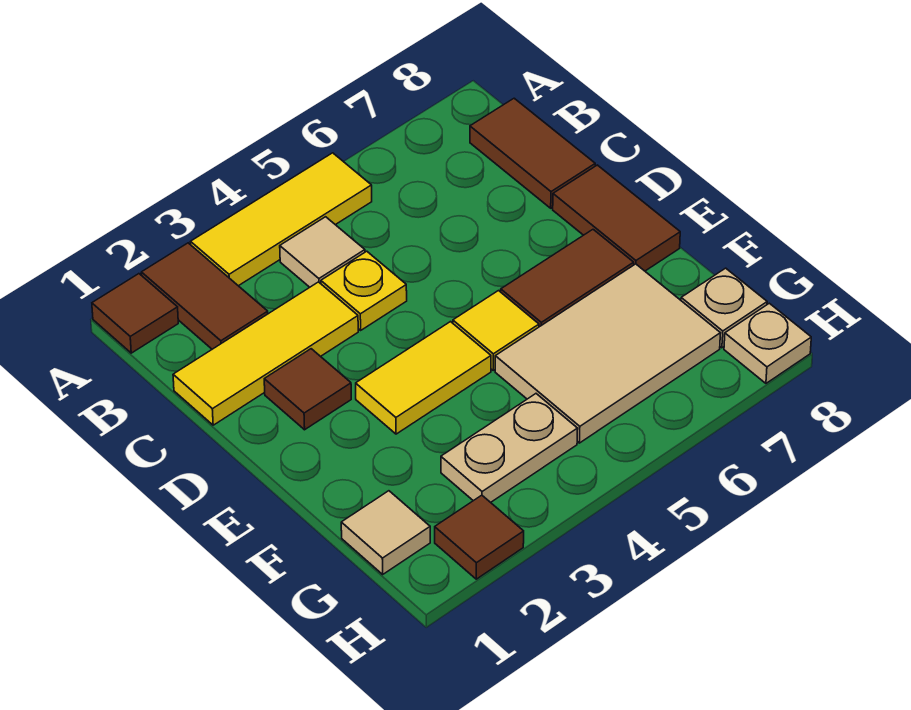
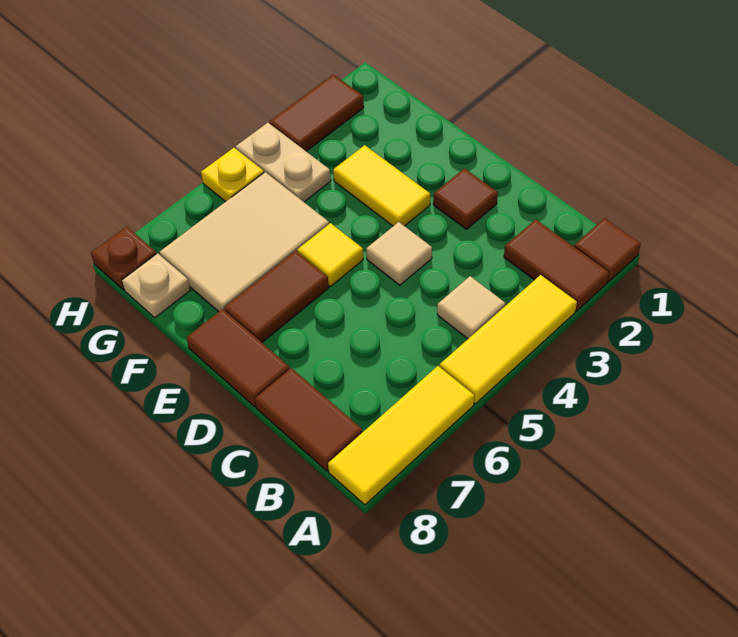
yellow tile C1:C3 level 1 -> yellow tile A6:A8 level 1
yellow plate C4 level 1 -> yellow plate H5 level 1
yellow tile E3:E4 level 1 -> yellow tile E3:F3 level 1
tan tile G1 level 1 -> tan tile D4 level 1
tan plate G3:G4 level 1 -> tan plate G4:H4 level 1
brown tile H2 level 1 -> brown tile H2:H3 level 1
tan plate H8 level 1 -> brown plate H8 level 1

